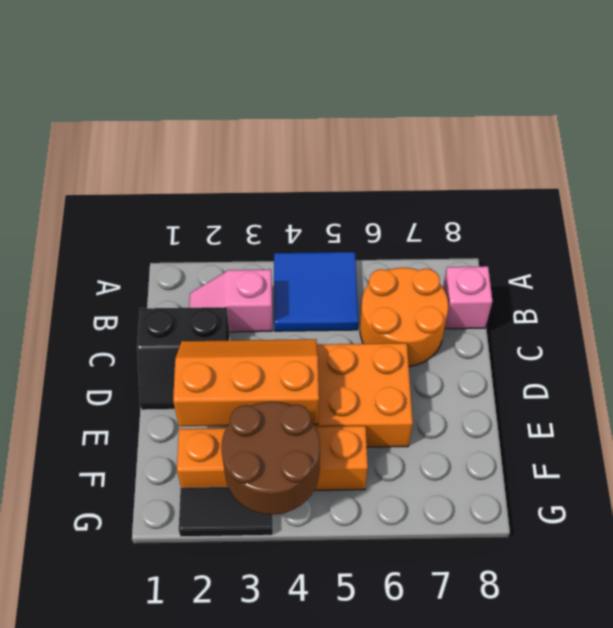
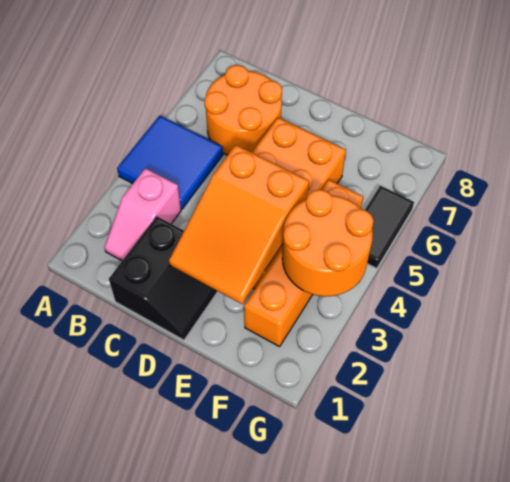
pink brick B8 level 1 -> none
orange slope D2:E4 level 2 top E -> orange slope D2:E4 level 2 top 4
brown round brick F3:G4 level 2 -> orange round brick F3:G4 level 2
black tile G2:G3 level 1 -> black tile G5:G6 level 1

